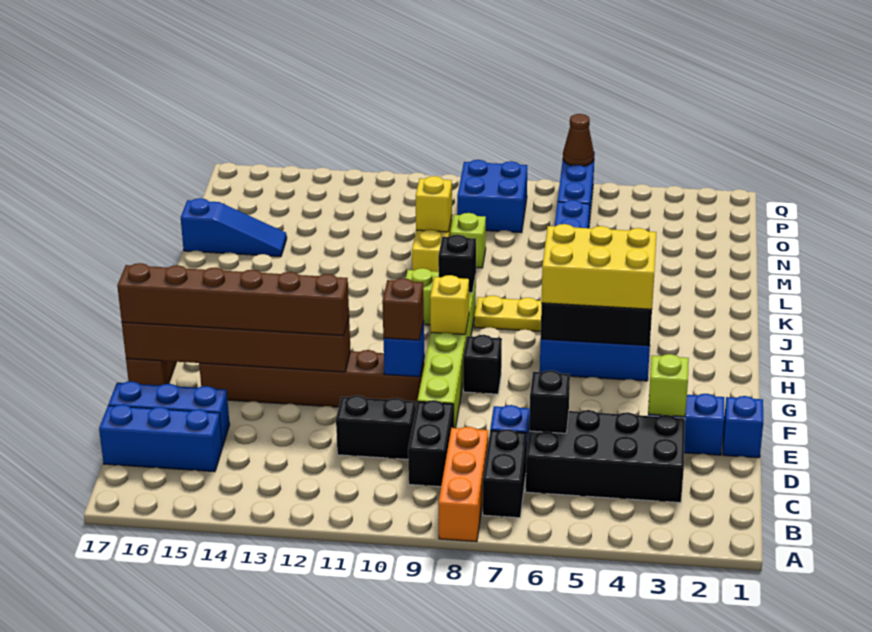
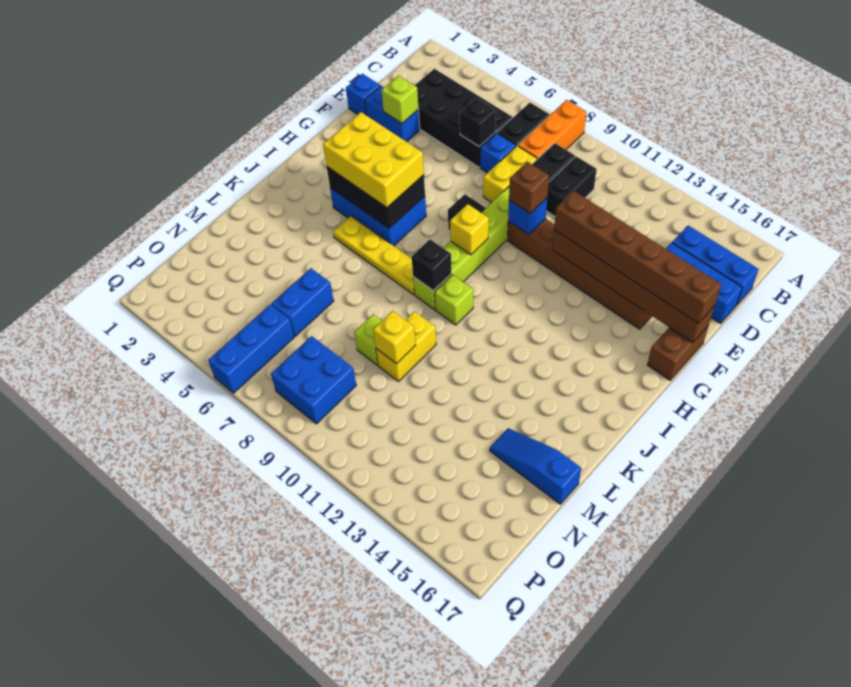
none -> yellow brick D8:E8 level 1
black brick D10:D11 level 1 -> black brick C10:D10 level 1
brown cone Q6 level 2 -> none

